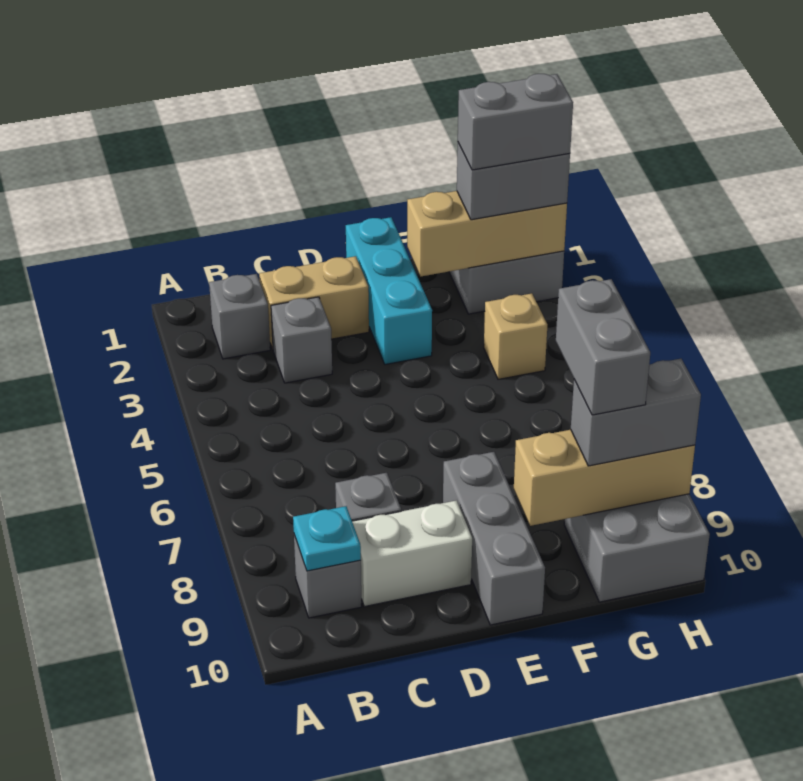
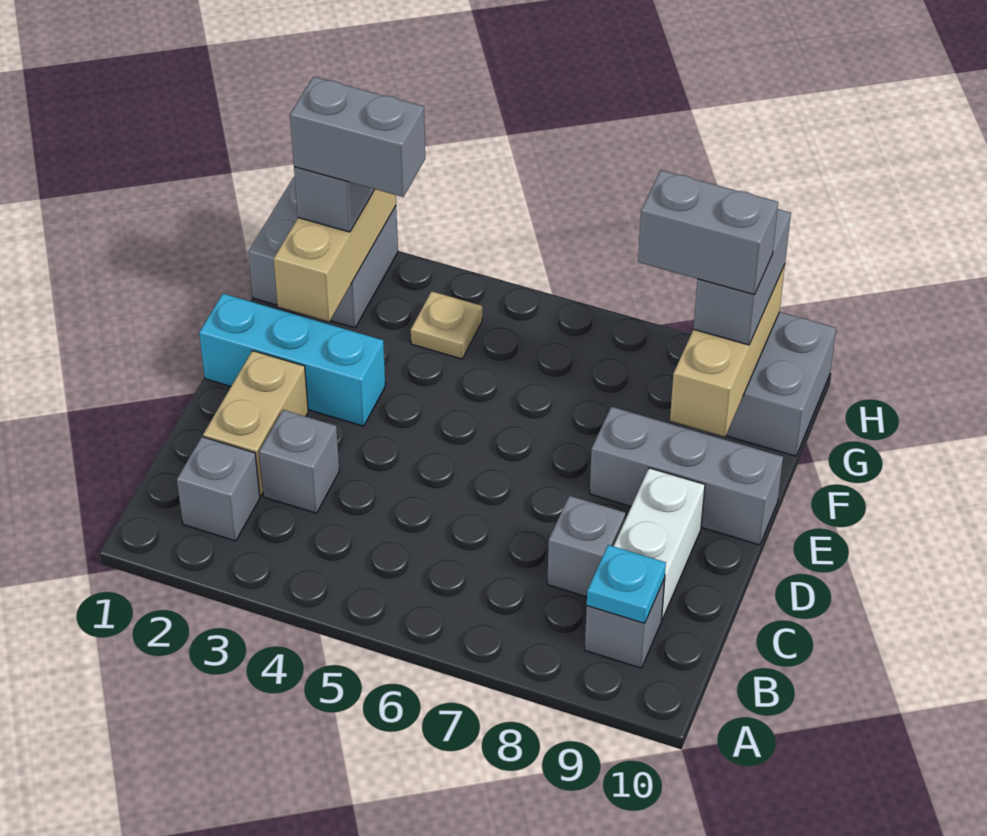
grey brick G2:H2 level 4 -> grey brick G2:G3 level 4
tan brick G4 level 1 -> tan plate G4 level 1

